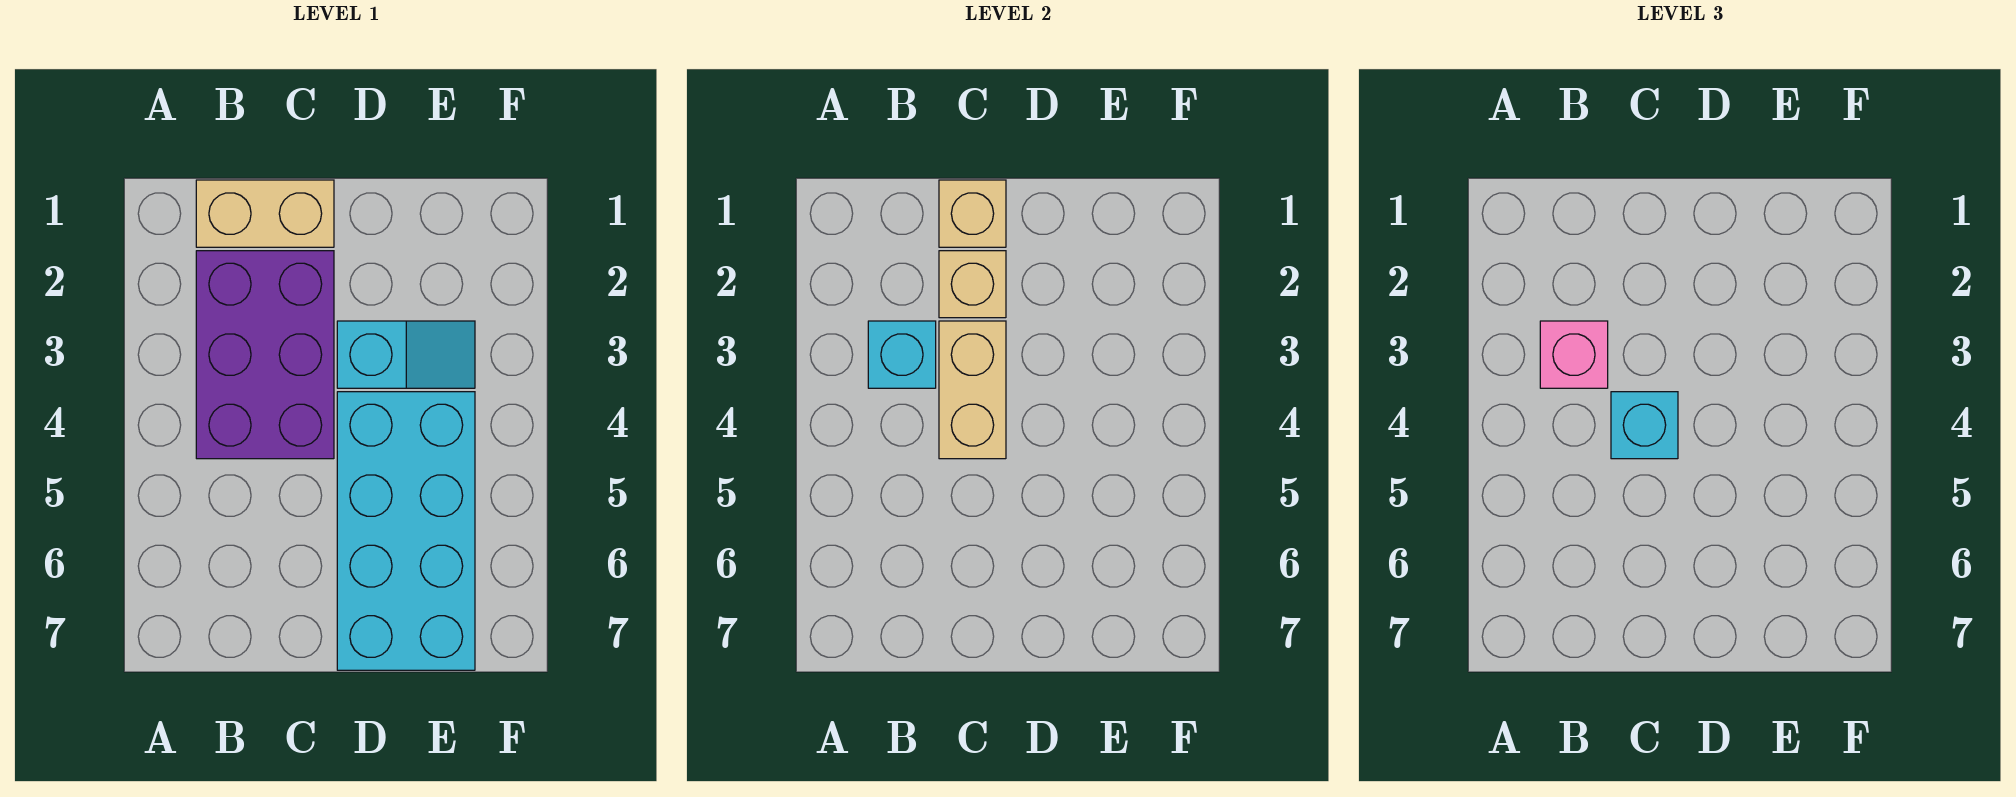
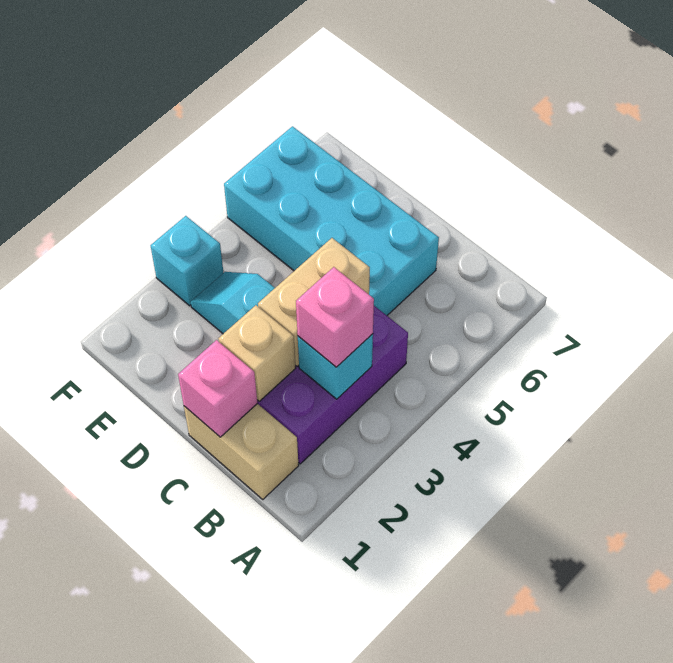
tan brick C1 level 2 -> pink brick C1 level 2
cyan brick C4 level 3 -> cyan brick F3 level 1
cyan brick D4:E7 level 1 -> cyan brick C5:F6 level 1

